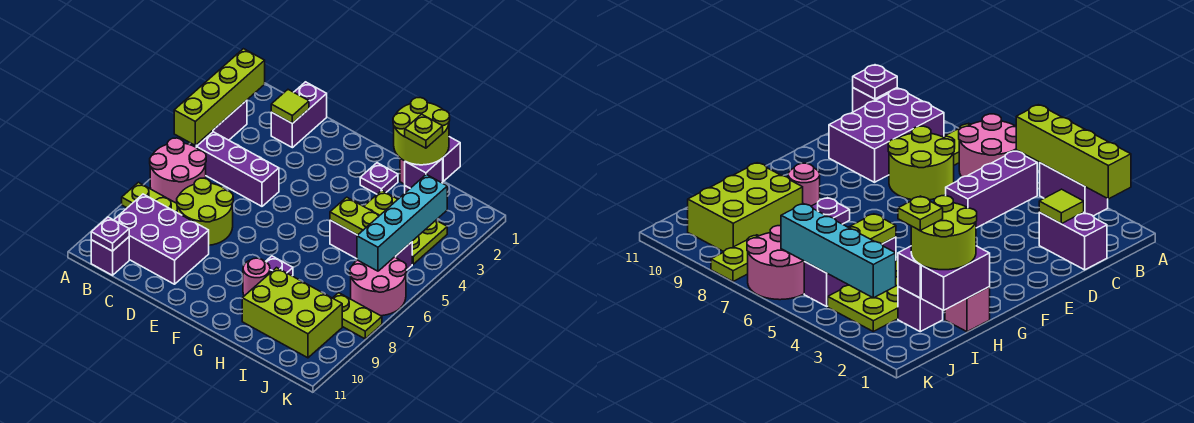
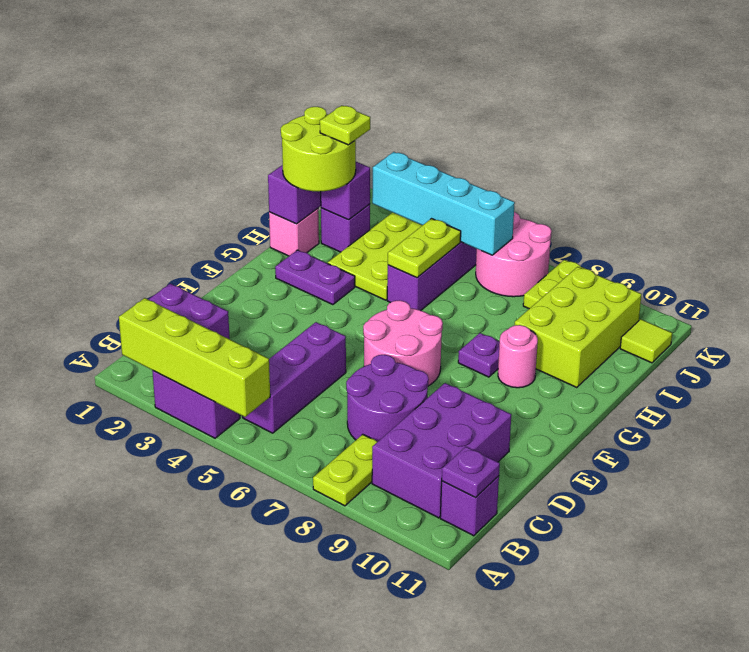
pink round brick A6:B7 level 1 -> pink round brick E6:F7 level 1
lime tile C2 level 2 -> lime tile J11 level 1
lime round brick C7:D8 level 1 -> purple round brick C7:D8 level 1
purple plate G2 level 1 -> purple plate G2:G3 level 1

